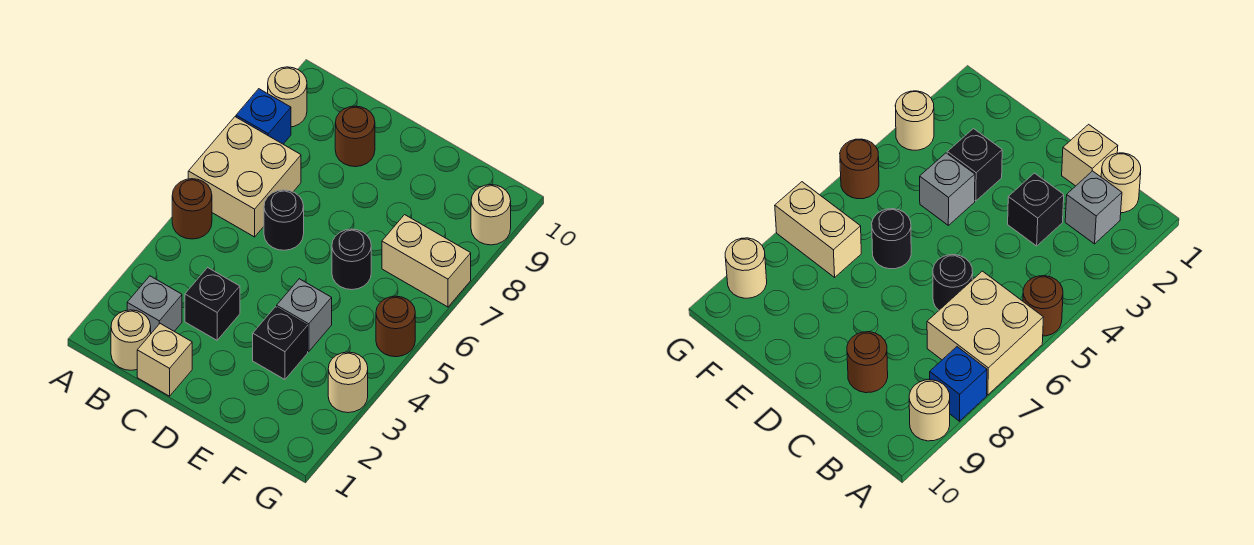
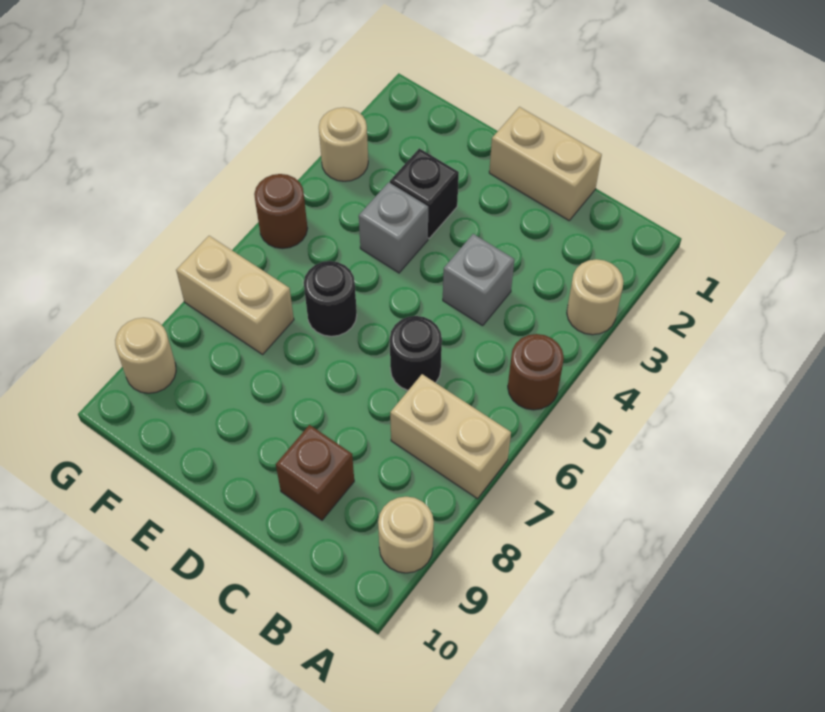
tan brick A6:B7 level 1 -> tan brick A7:B7 level 1
blue brick A8 level 1 -> none
tan round brick B1 level 1 -> tan round brick A3 level 1
grey brick B2 level 1 -> grey brick C4 level 1
tan brick C1 level 1 -> tan brick C1:D1 level 1
black brick C3 level 1 -> none
brown round brick C9 level 1 -> brown brick C9 level 1

